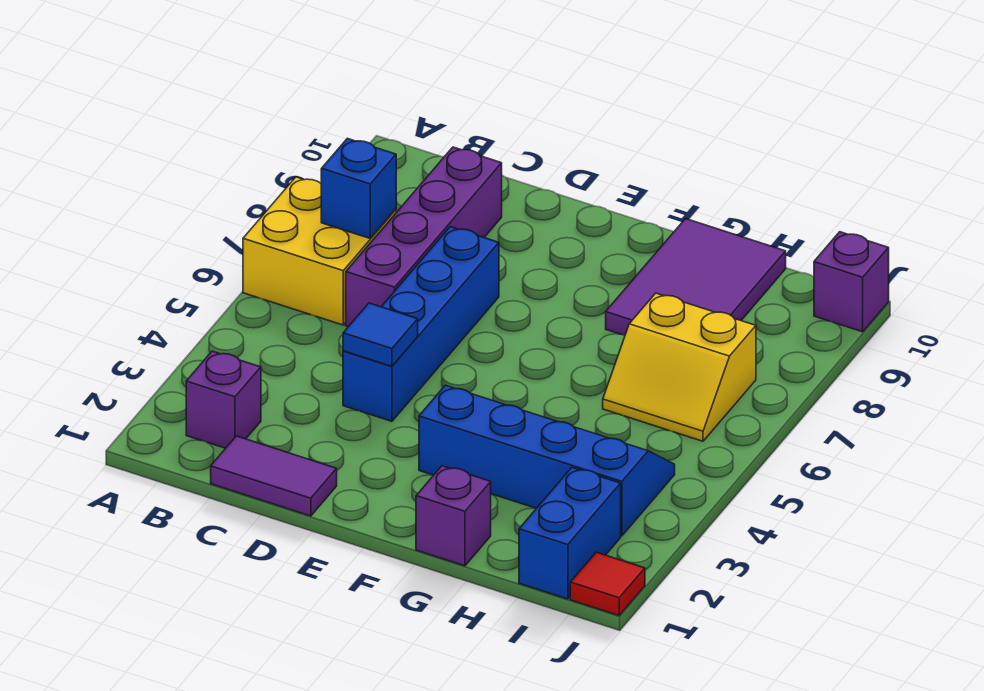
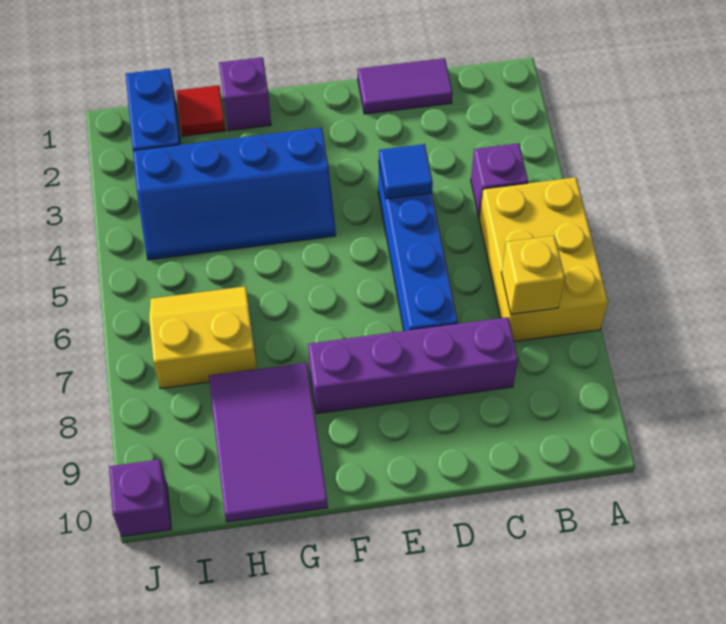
yellow brick A6:B7 level 1 -> yellow brick A5:B7 level 1
purple brick B2 level 1 -> purple brick B4 level 1
blue brick B7 level 2 -> yellow brick B7 level 2
purple brick C6:C9 level 1 -> purple brick C8:F8 level 1
red tile J1 level 1 -> red tile H1 level 1

